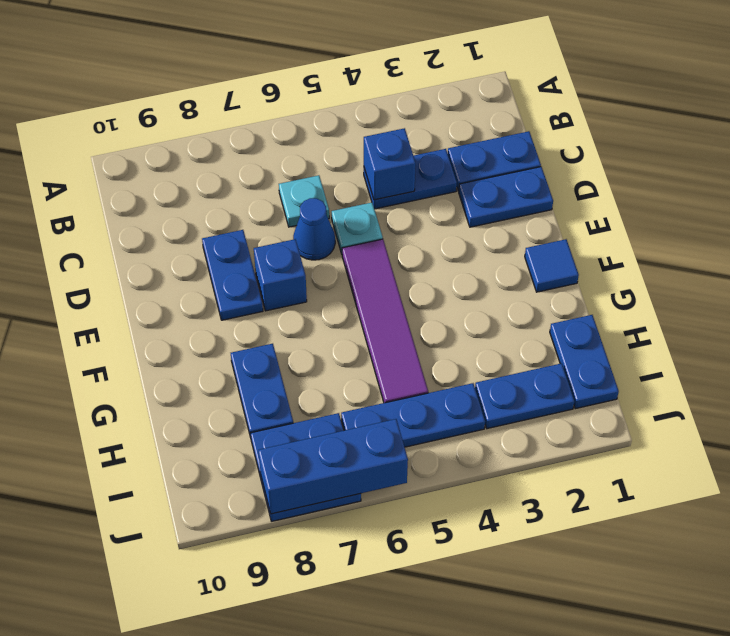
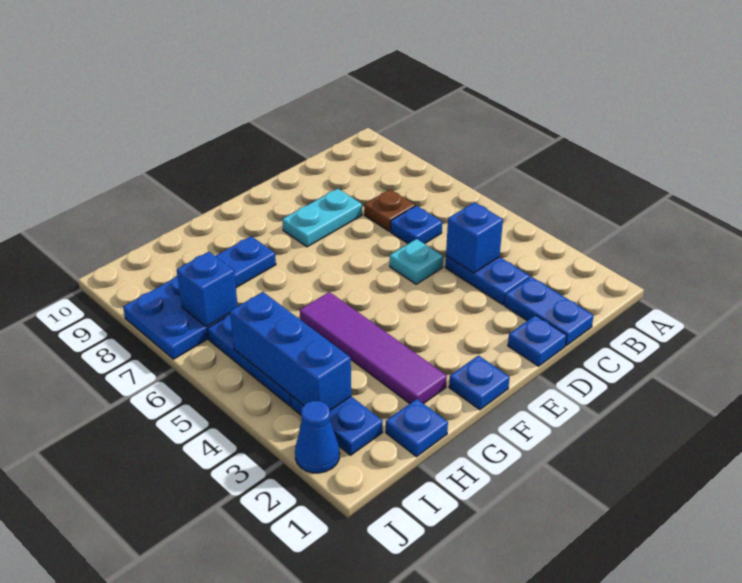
cyan plate C6 level 1 -> blue plate C6 level 1
none -> brown plate C7 level 1
blue plate D1:D2 level 1 -> blue plate D1 level 1
blue cone D6 level 1 -> blue cone J2 level 1
blue plate D8:E8 level 1 -> cyan plate D8:E8 level 1
purple tile E5:H5 level 1 -> purple tile G2:G5 level 1
blue brick E7 level 1 -> blue brick I7 level 2
blue tile F1 level 1 -> blue plate F1 level 1
blue plate H1:I1 level 1 -> blue plate H1 level 1
blue brick J6:J8 level 2 -> blue brick I3:I5 level 2

